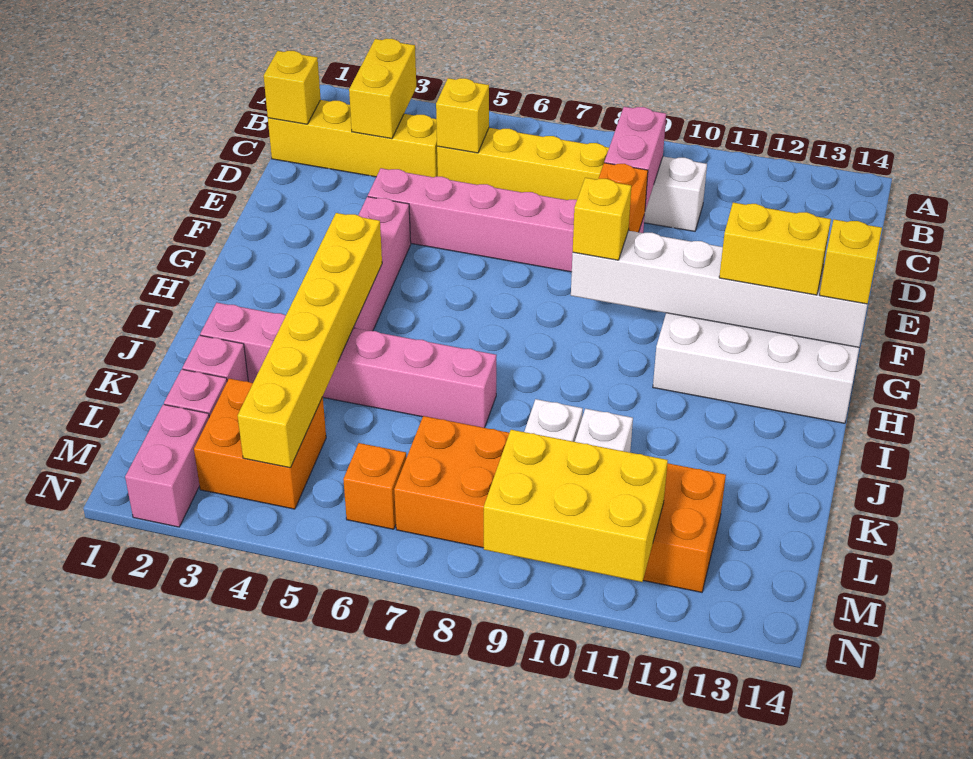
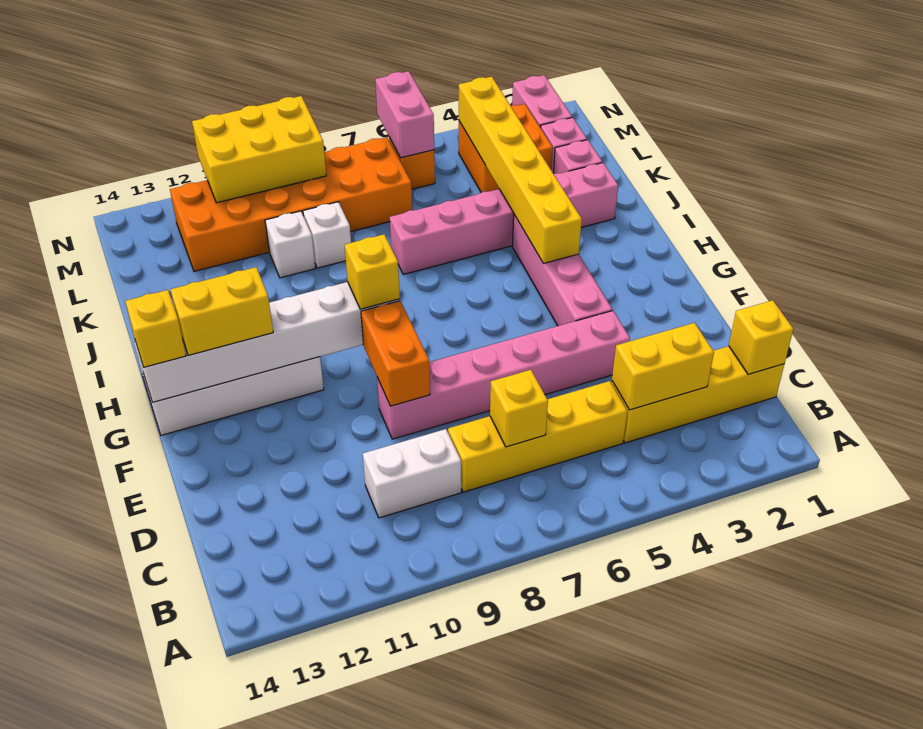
yellow brick B3:C3 level 2 -> yellow brick C3:C4 level 2
yellow brick C5 level 2 -> yellow brick C7 level 2
pink brick C9:D9 level 2 -> pink brick M6:N6 level 2

